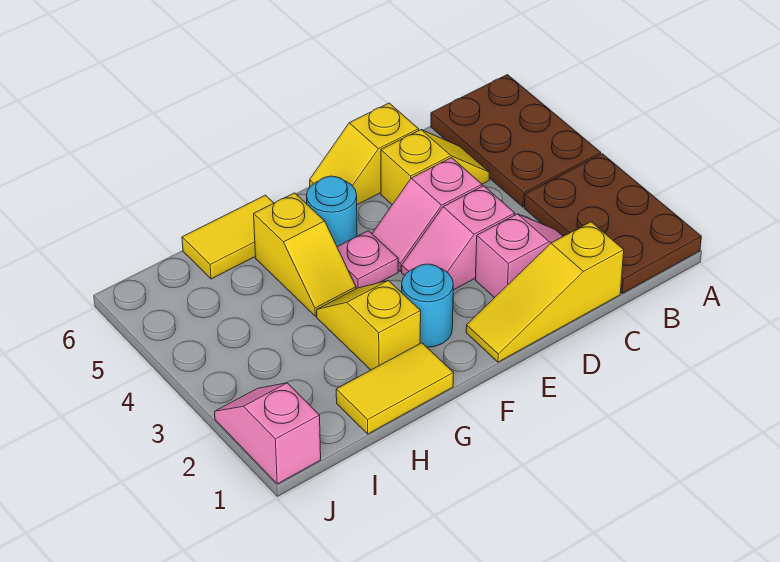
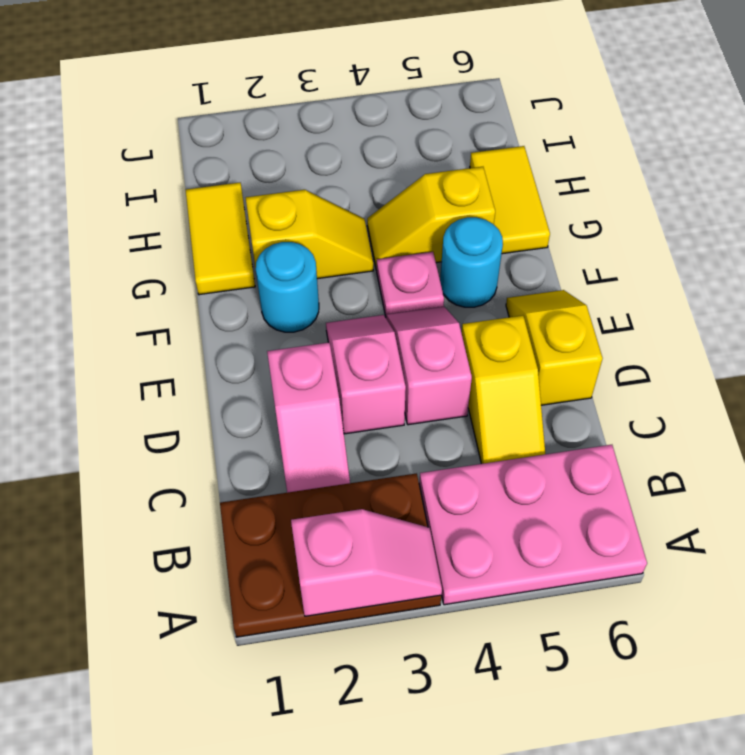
brown plate A4:B6 level 1 -> pink plate A4:B6 level 1
yellow slope C1:E1 level 1 top C -> none
pink slope J1:J2 level 1 top 1 -> pink slope A2:A3 level 2 top 2

